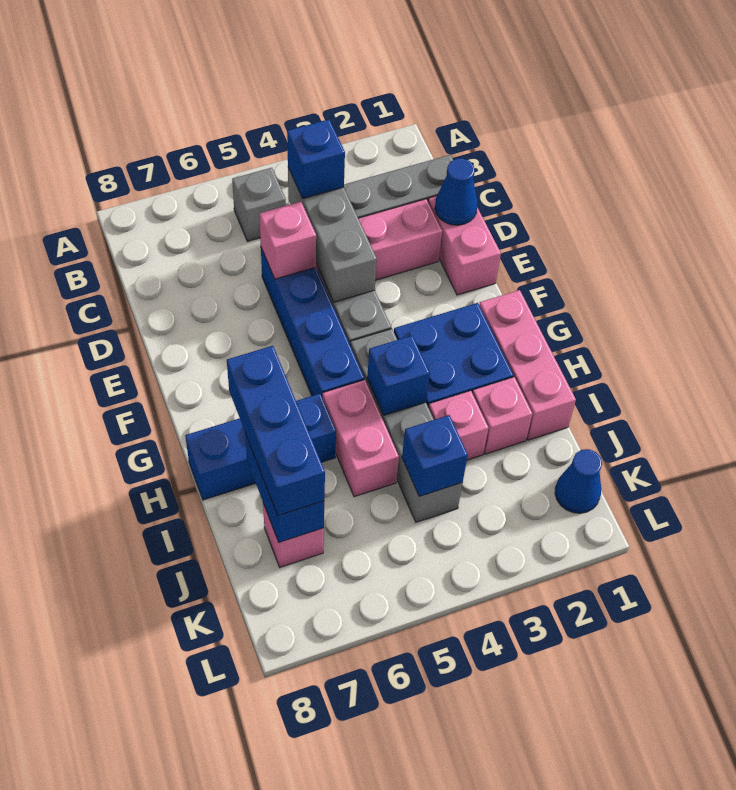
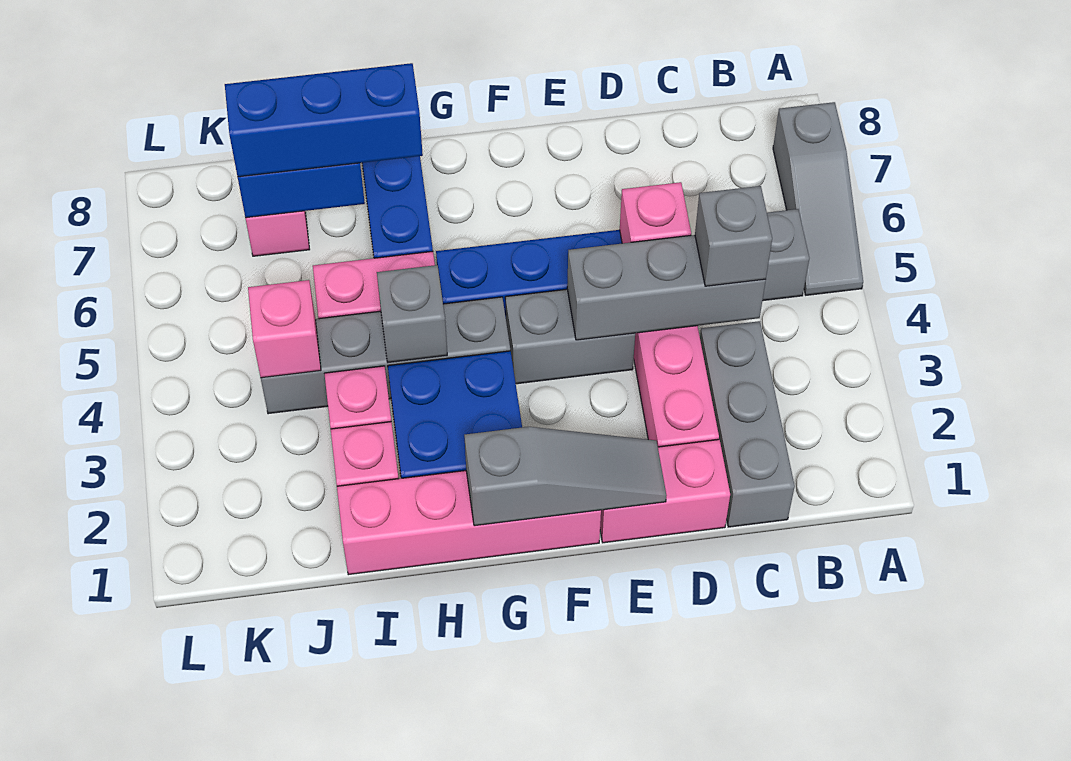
none -> grey slope A5:A7 level 1 top 7
blue brick C4 level 3 -> grey brick C4 level 3
blue cone D1 level 2 -> none
none -> grey slope E1:G1 level 2 top G
pink brick G1:I1 level 1 -> pink brick F1:I1 level 1
blue brick H4 level 2 -> grey brick H4 level 2
blue brick J4 level 2 -> pink brick J4 level 2
blue cone K1 level 1 -> none

